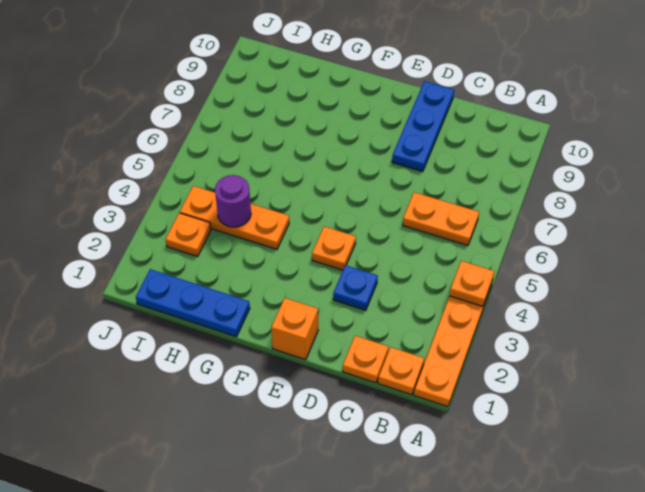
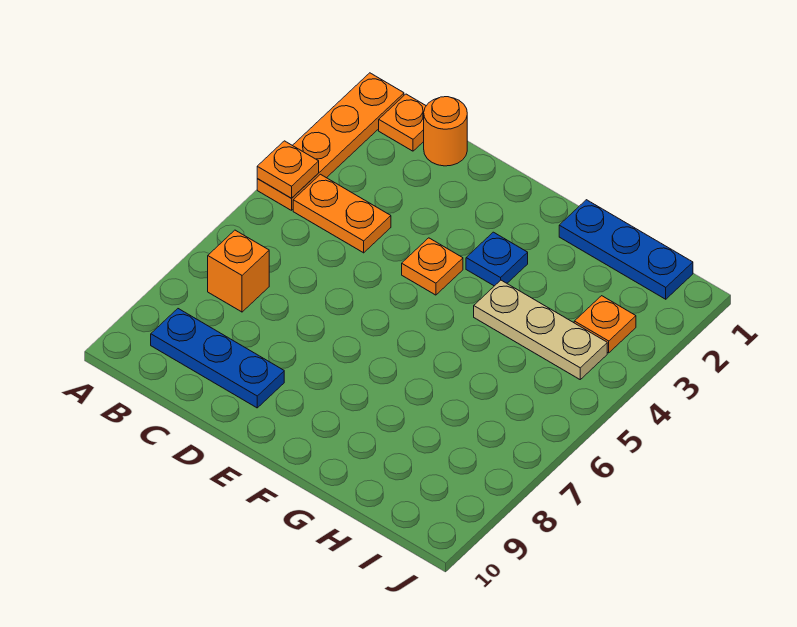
orange plate B6:C6 level 1 -> orange plate B4:C4 level 1
orange plate C1 level 1 -> orange round brick C1 level 1
blue plate D3 level 1 -> blue plate F3 level 1
blue plate D8:D10 level 1 -> blue plate B9:D9 level 1
orange brick E1 level 1 -> orange brick B7 level 1
orange plate G4:I4 level 1 -> tan plate G4:I4 level 1
purple round brick H4 level 2 -> none

